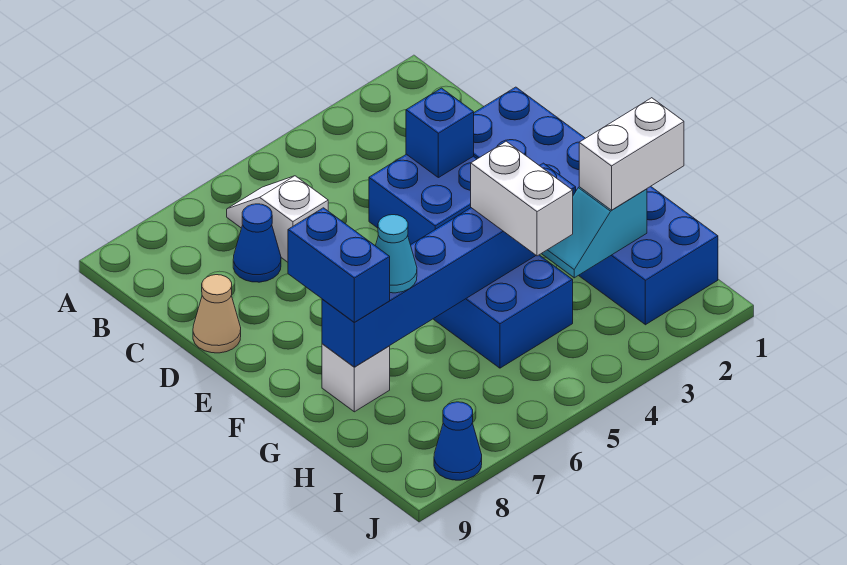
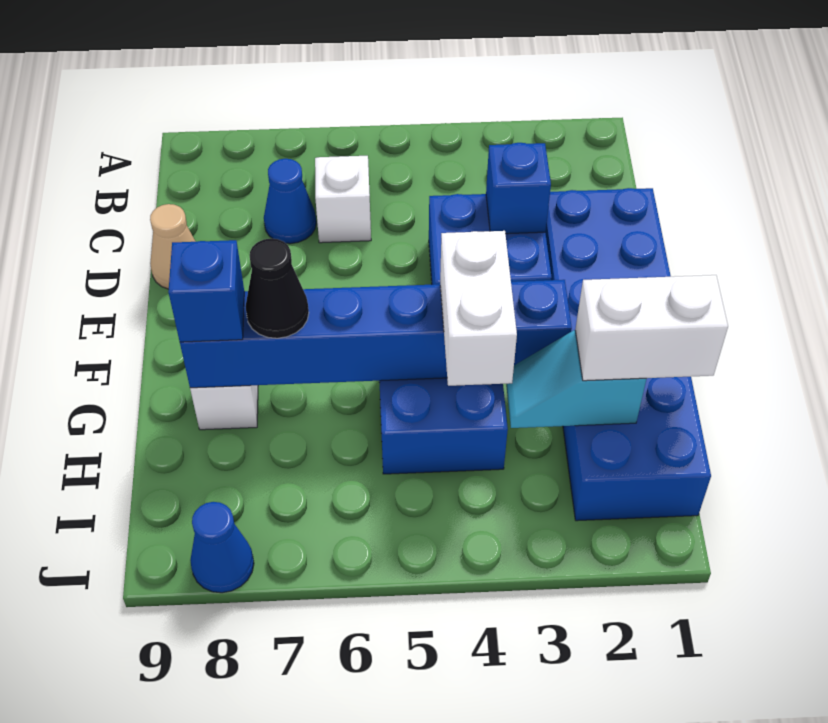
blue brick F8:G8 level 3 -> blue brick G8 level 3
cyan cone G7 level 3 -> black cone G7 level 3

